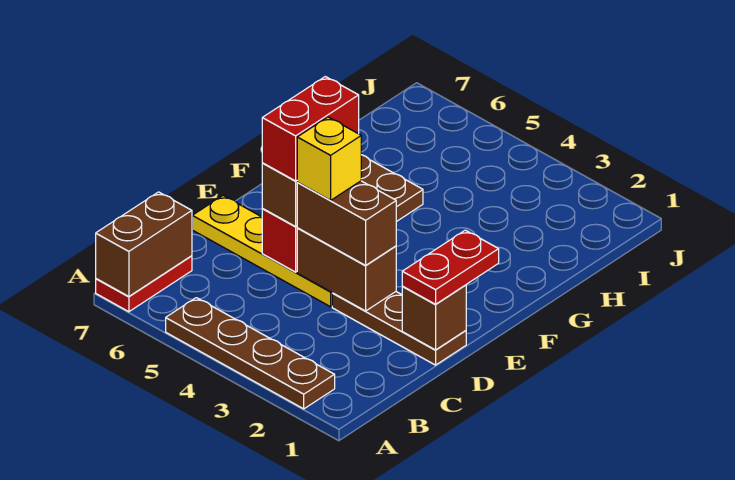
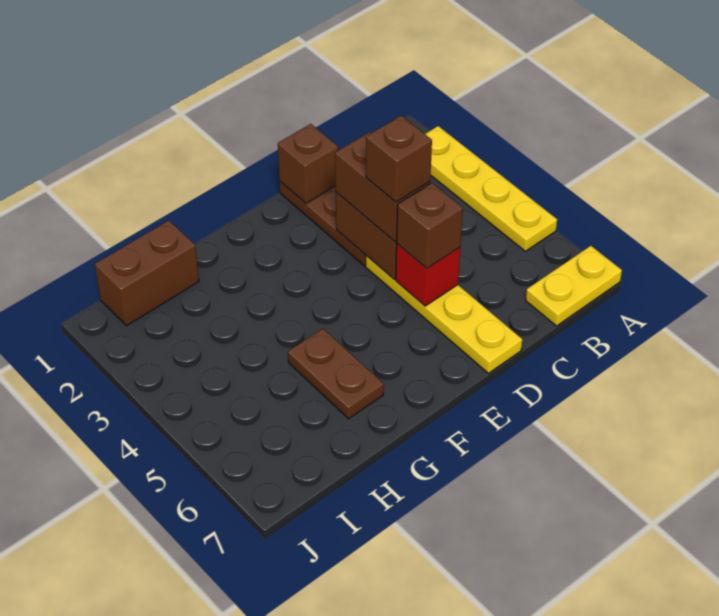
brown plate A2:A5 level 1 -> yellow plate A2:A5 level 1
red plate A7:B7 level 1 -> yellow plate A7:B7 level 1
brown brick A7:B7 level 2 -> brown brick H1:I1 level 1
red plate D1:E1 level 3 -> none
yellow brick D4 level 4 -> brown brick D4 level 4
red brick D5:E5 level 4 -> none

